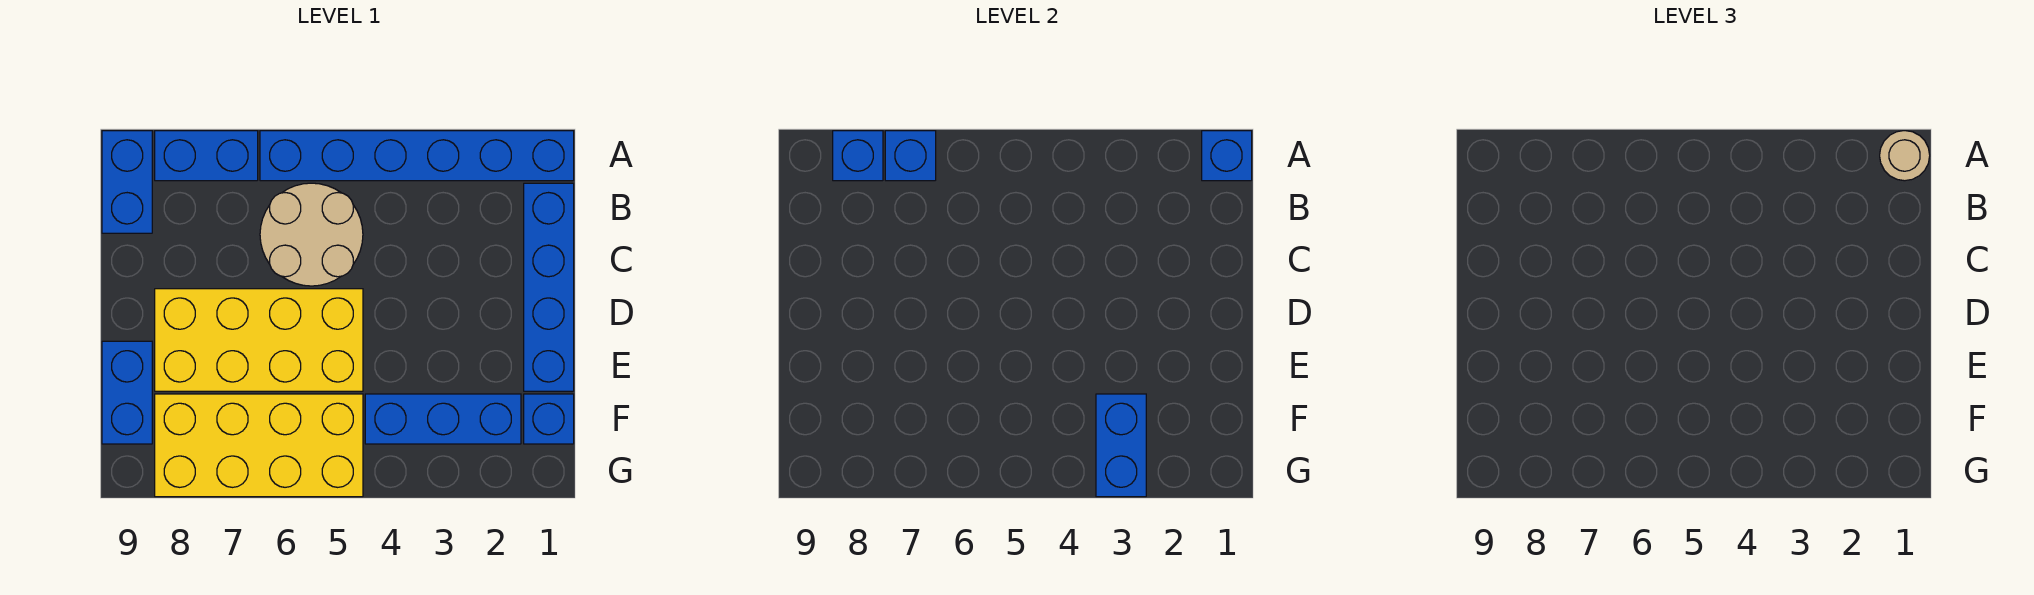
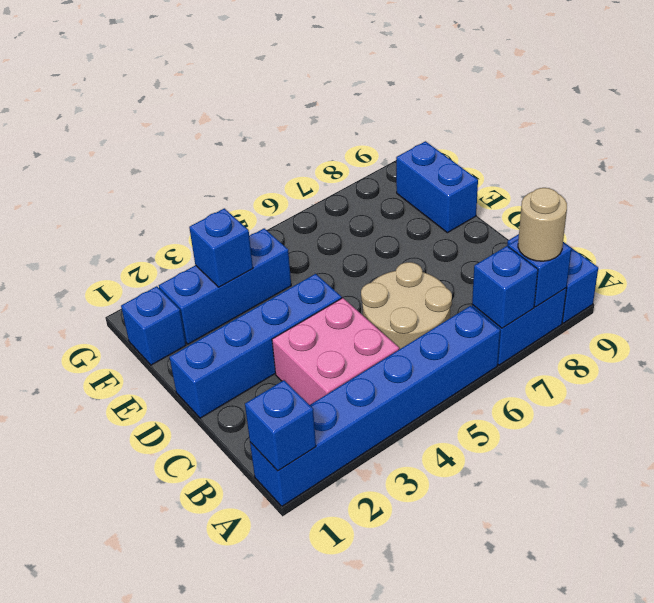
tan round brick A1 level 3 -> tan round brick A8 level 3
blue brick B1:E1 level 1 -> blue brick D1:D4 level 1
none -> pink brick B3:C4 level 1
yellow brick D5:E8 level 1 -> none
blue brick F3:G3 level 2 -> blue brick F3 level 2
yellow brick F5:G8 level 1 -> none

